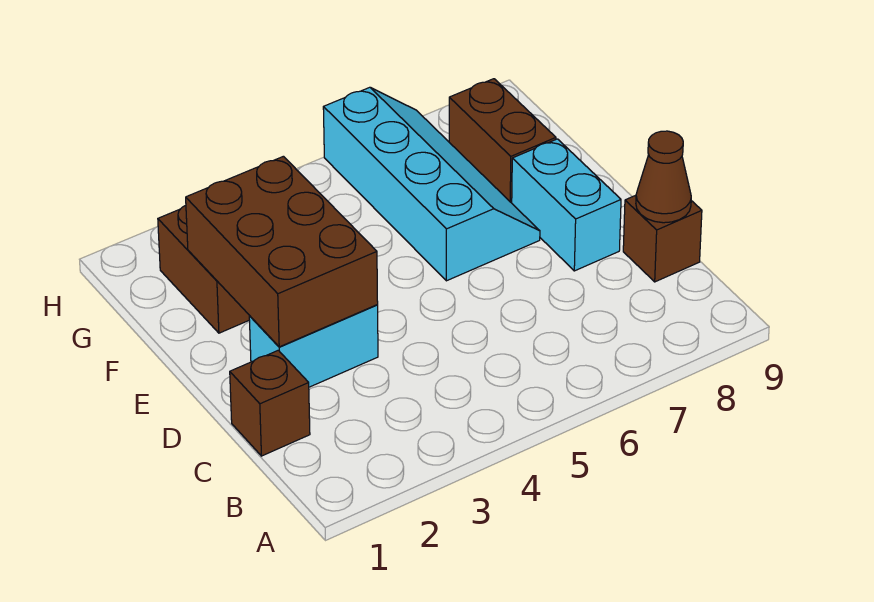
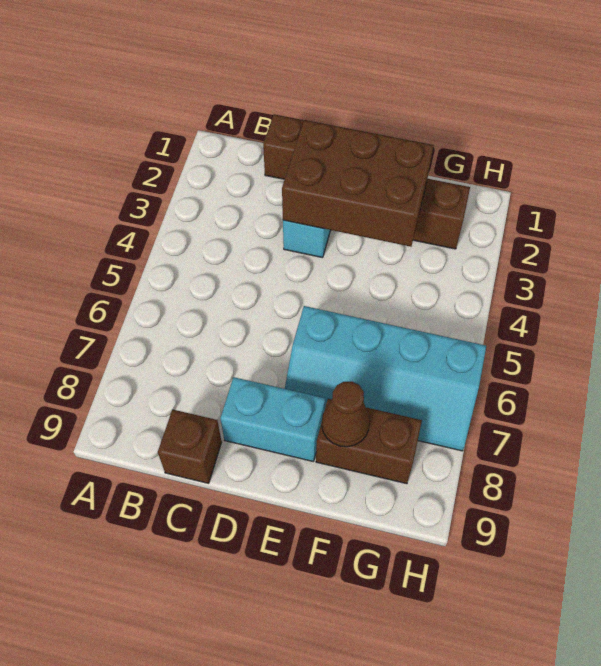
brown cone C9 level 2 -> brown cone F8 level 2

